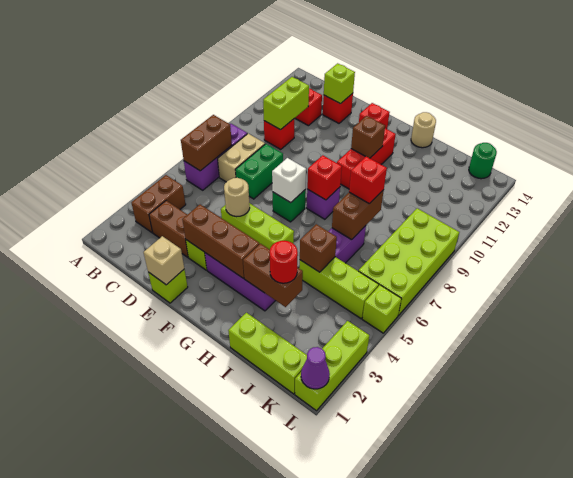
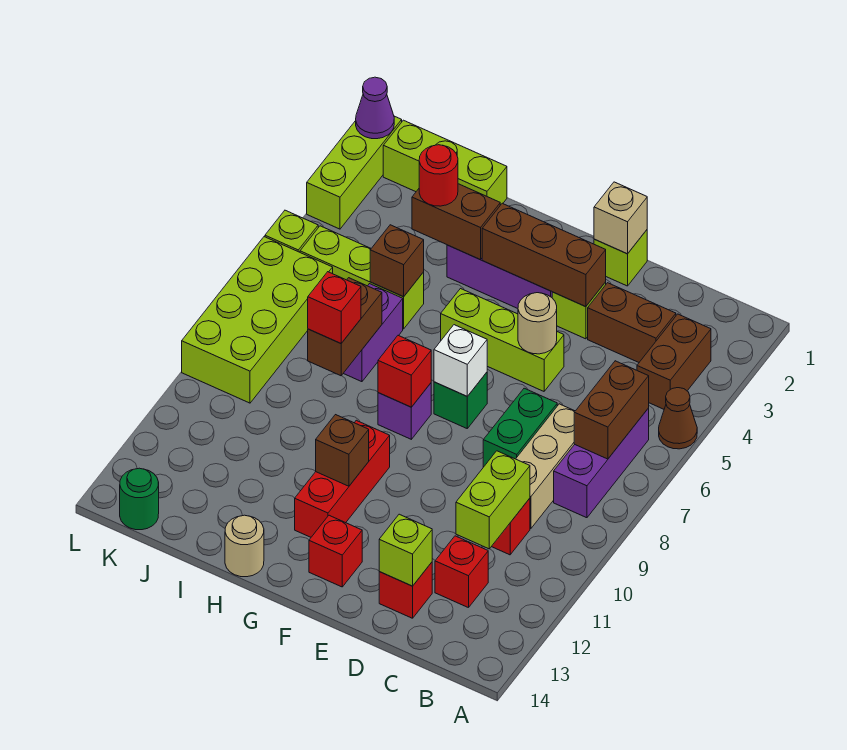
none -> brown cone A5 level 1
tan brick C7:C8 level 1 -> tan brick C7:C9 level 1

